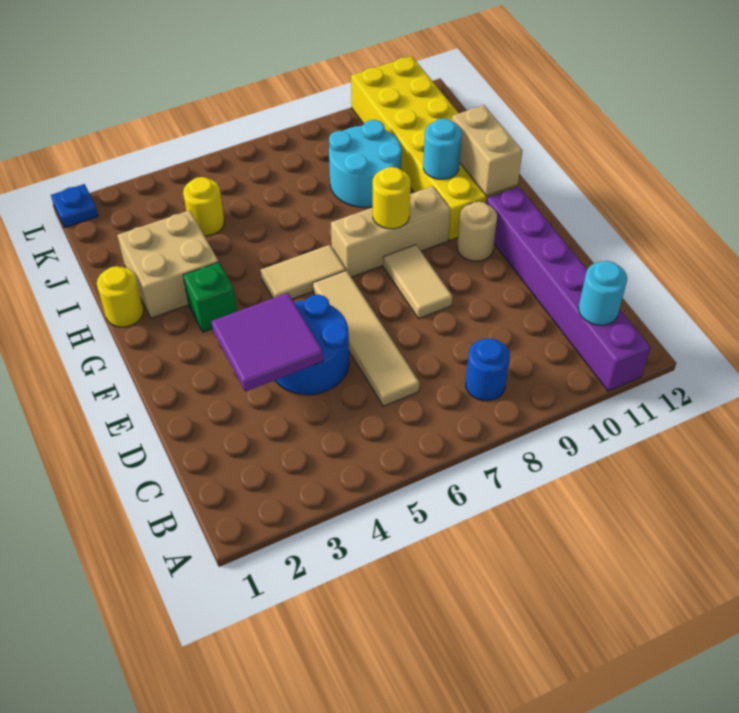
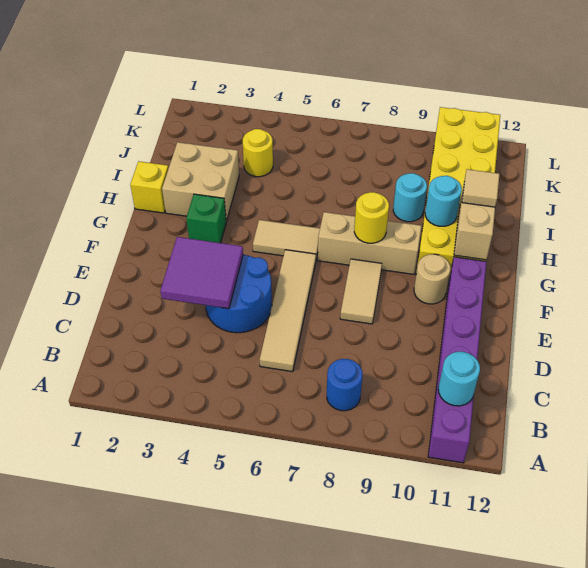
yellow round brick H1 level 1 -> yellow brick H1 level 1
none -> tan tile H11 level 3
cyan round brick I8:J9 level 1 -> cyan round brick I9 level 1
blue plate L1 level 1 -> none

